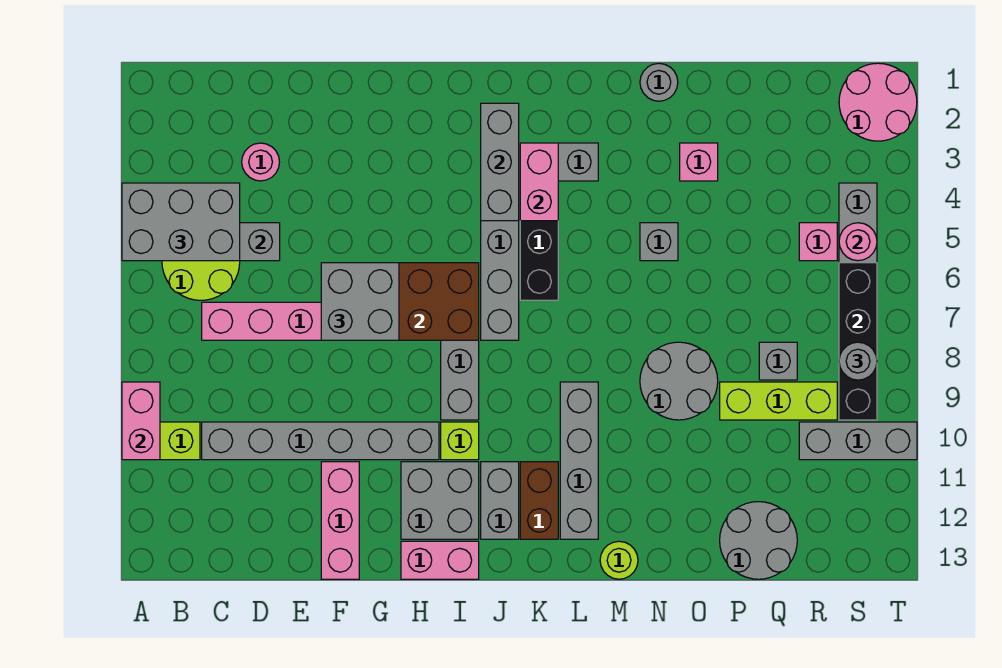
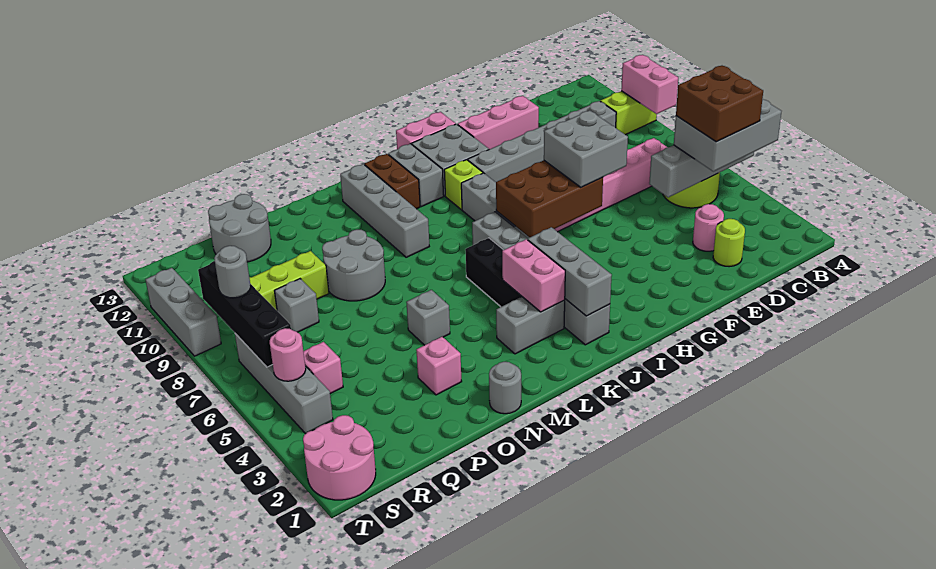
none -> brown brick B4:C5 level 4
pink brick F11:F13 level 1 -> pink brick E12:G12 level 1
lime round brick M13 level 1 -> lime round brick D2 level 1
grey brick R10:T10 level 1 -> grey brick T9:T11 level 1

